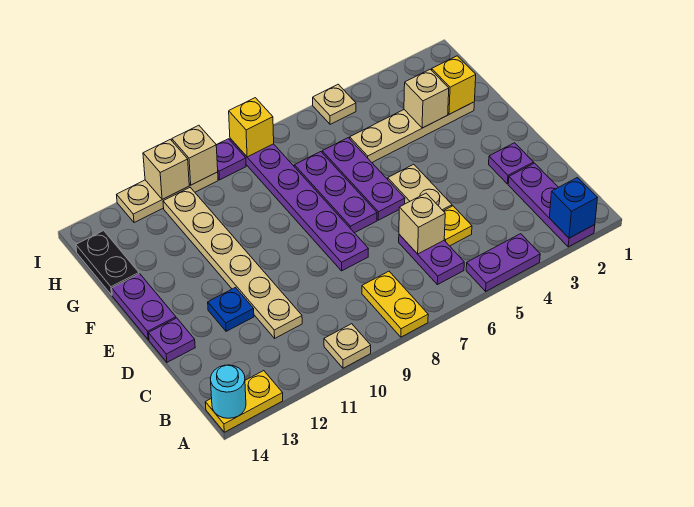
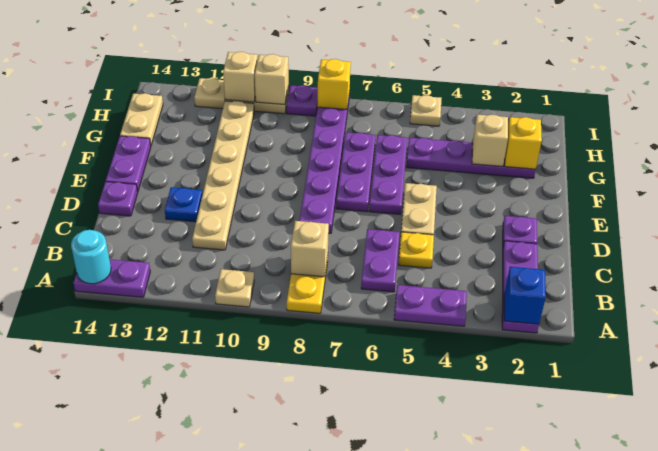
yellow plate A13:A14 level 1 -> purple plate A13:A14 level 1
tan brick C6 level 2 -> tan brick B8 level 2
tan plate G2:G5 level 1 -> purple plate G2:G5 level 1
black plate G14:H14 level 1 -> tan plate G14:H14 level 1

